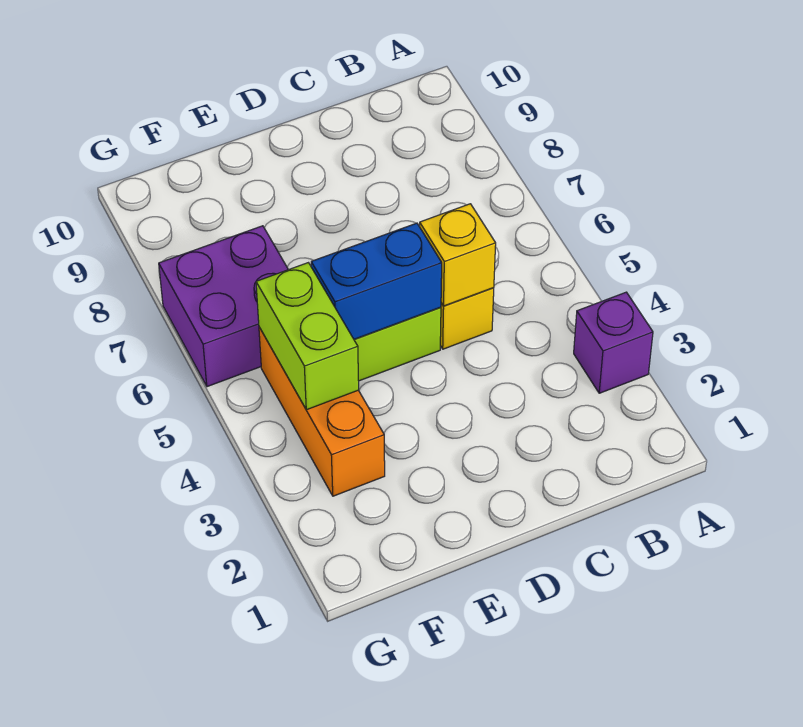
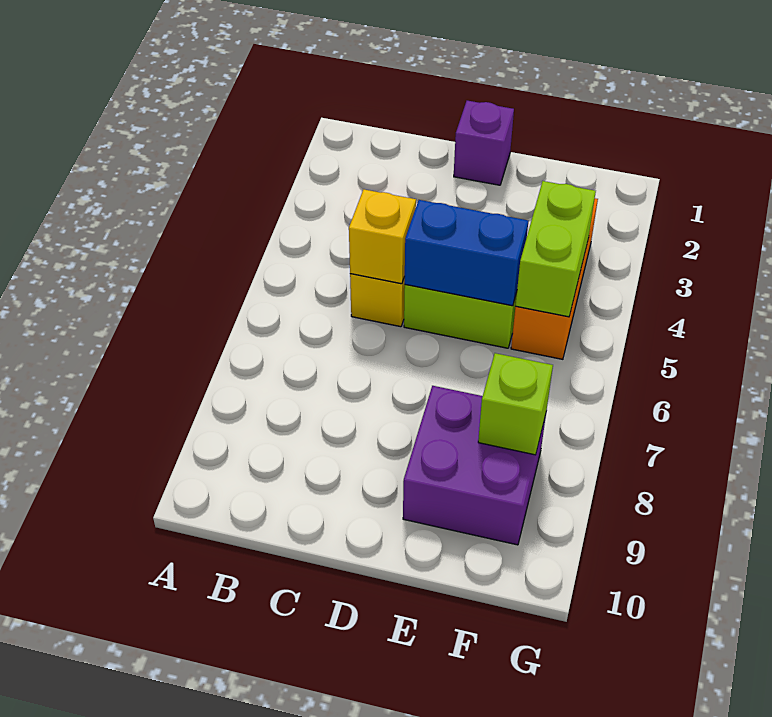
purple brick A3 level 1 -> purple brick D1 level 1
purple brick F6:G7 level 1 -> purple brick E8:F9 level 1
none -> lime brick F8 level 2

